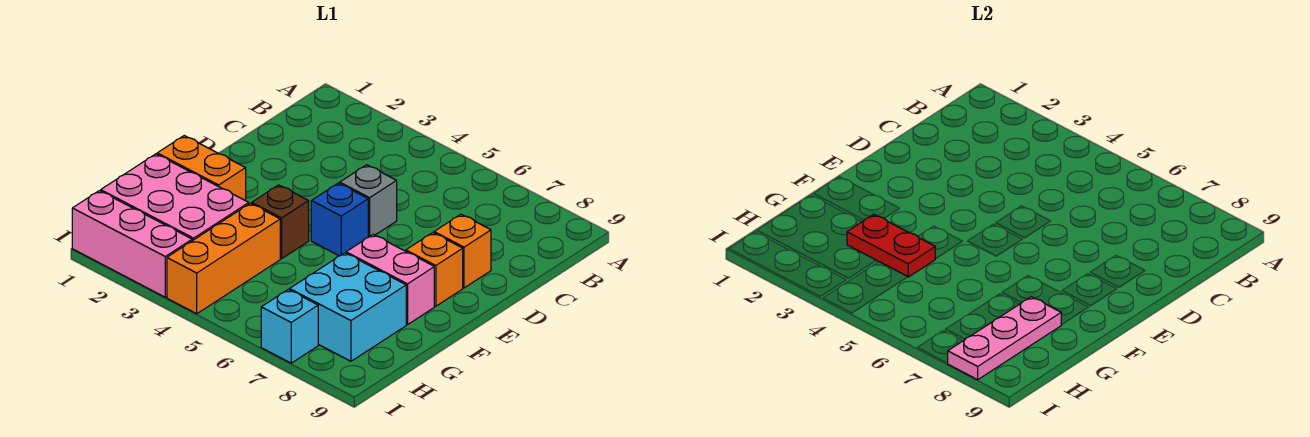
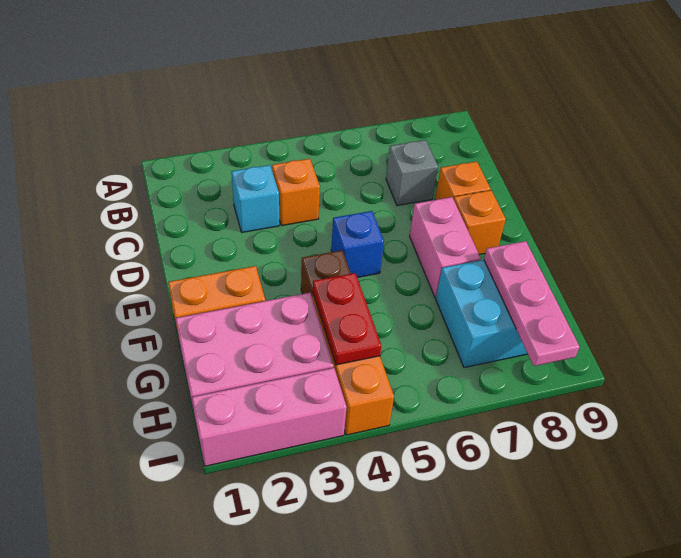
none -> orange brick C4 level 1
grey brick D5 level 1 -> grey brick C7 level 1
pink brick F7:F8 level 1 -> pink brick E7:F7 level 1
red plate G3:G4 level 2 -> red plate G4:H4 level 2
cyan brick I7 level 1 -> cyan brick C3 level 1

